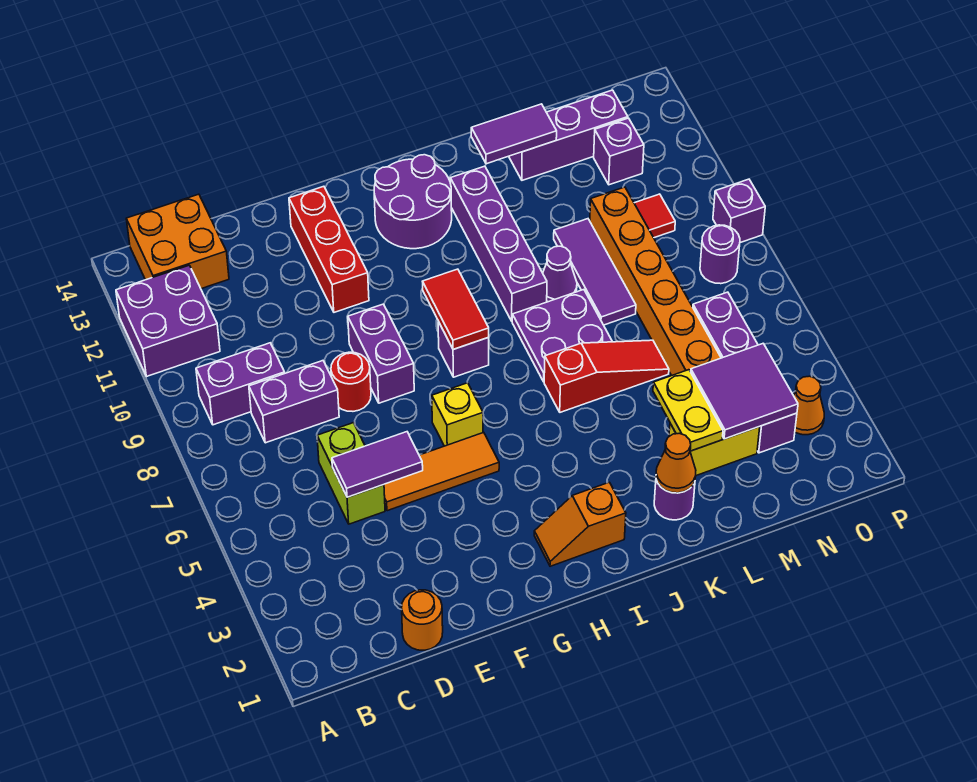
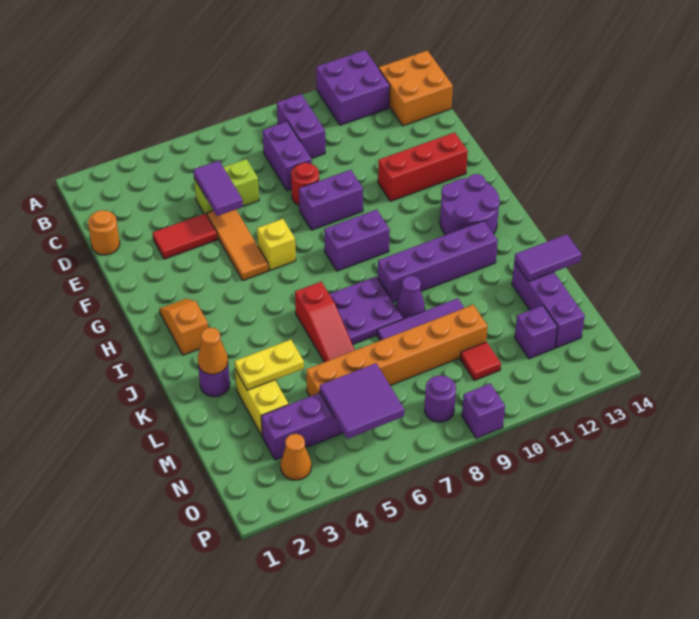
purple brick H8 level 1 -> purple brick H8:H9 level 1
red tile H8:H9 level 2 -> red tile E3:E4 level 1
purple tile K13:L13 level 2 -> purple tile L13:L14 level 2
purple tile M3:N4 level 2 -> purple tile N5:O6 level 2

